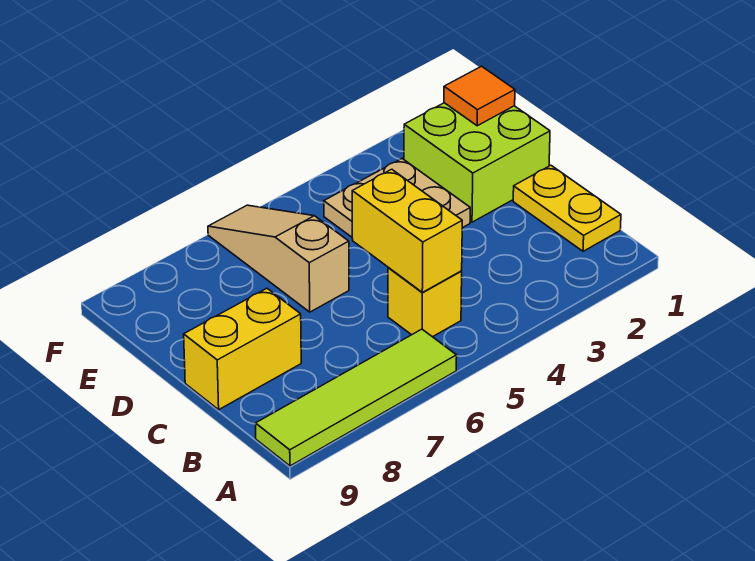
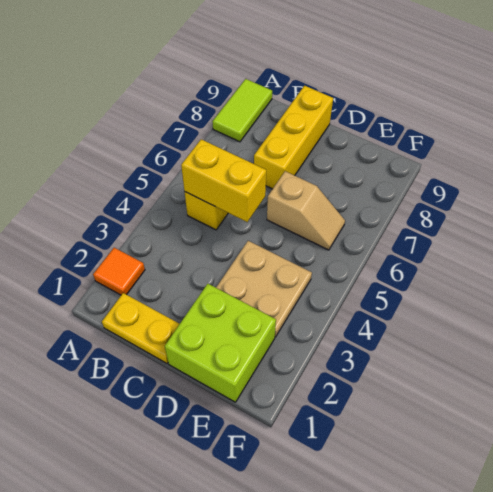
lime tile A6:A9 level 1 -> lime tile A8:A9 level 1
yellow brick C8:C9 level 1 -> yellow brick C7:C9 level 1
tan slope D6:F6 level 1 top D -> tan slope D6:E6 level 1 top D
orange tile E1 level 2 -> orange tile A2 level 1

